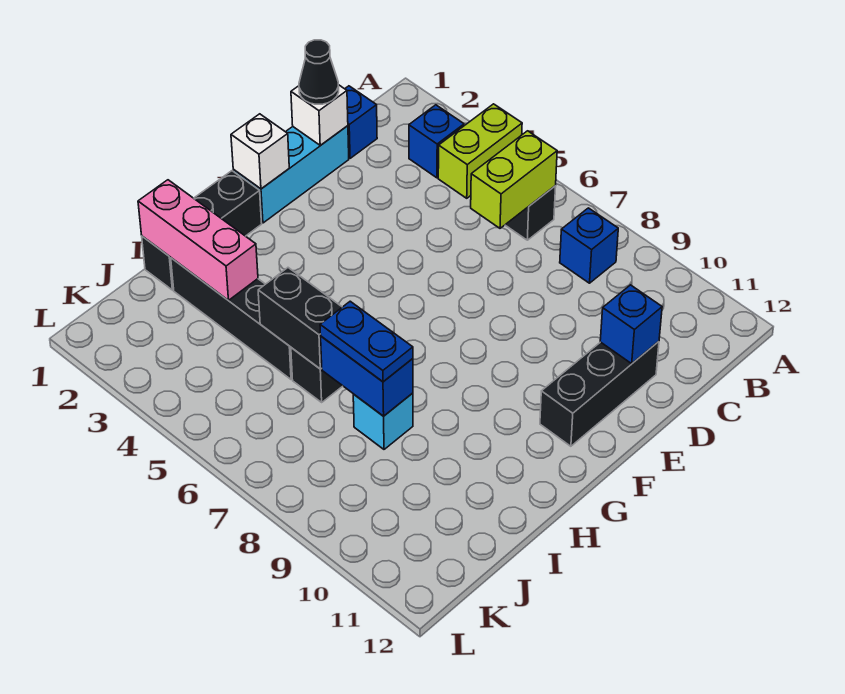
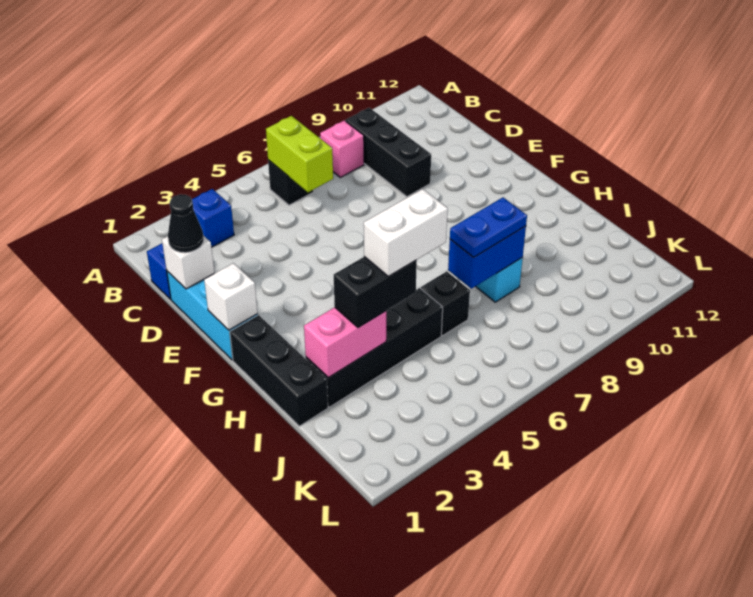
lime brick A4:B4 level 1 -> none
blue brick B8 level 1 -> pink brick B8 level 1
black brick D11:F11 level 1 -> black brick B9:D9 level 1
blue brick D11 level 2 -> none
pink brick I1:I3 level 2 -> pink brick I2:I3 level 2
none -> white brick I4:I5 level 4
black brick I5:I6 level 2 -> black brick I3:I4 level 3

